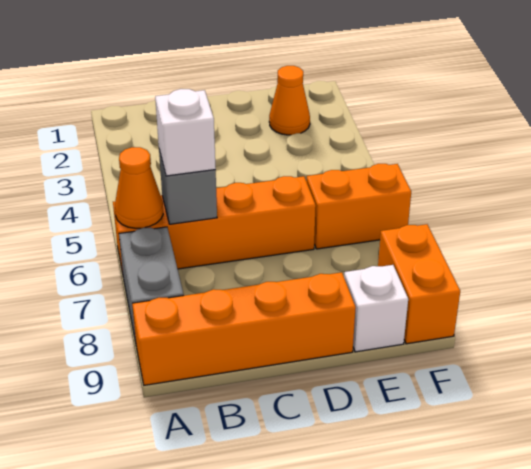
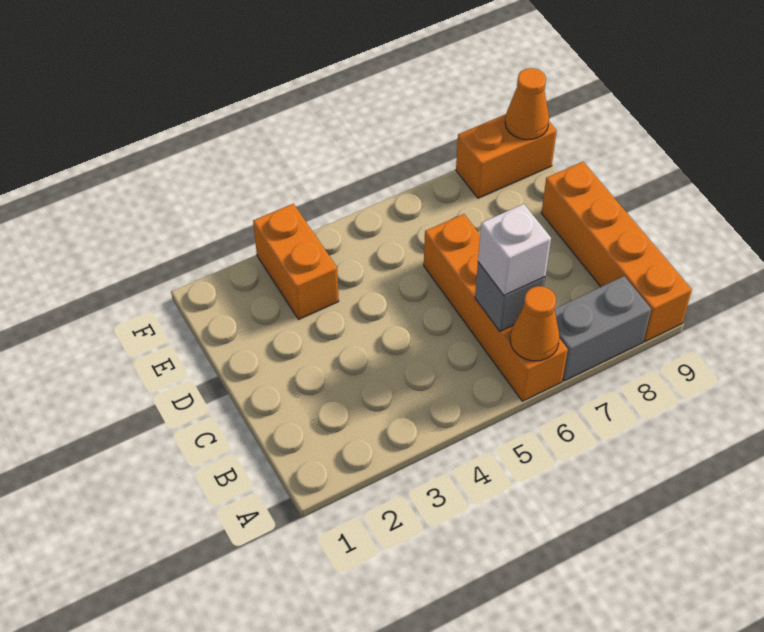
orange cone E2 level 1 -> orange cone F9 level 2
orange brick E6:F6 level 1 -> orange brick E3:F3 level 1
white brick E9 level 1 -> none

